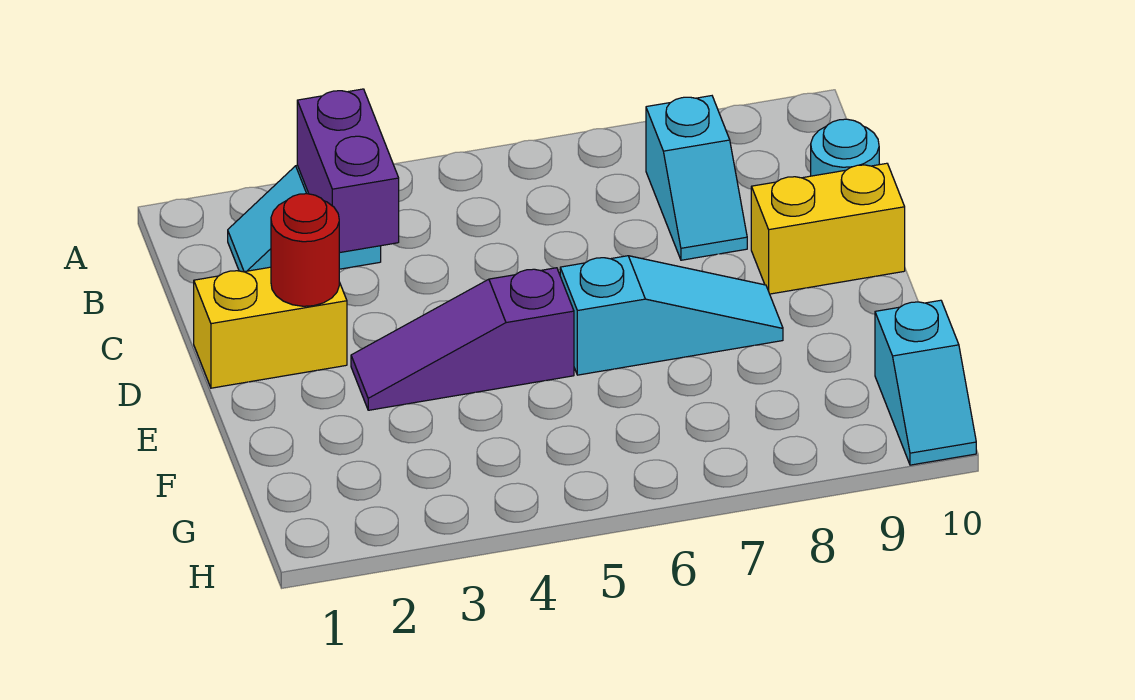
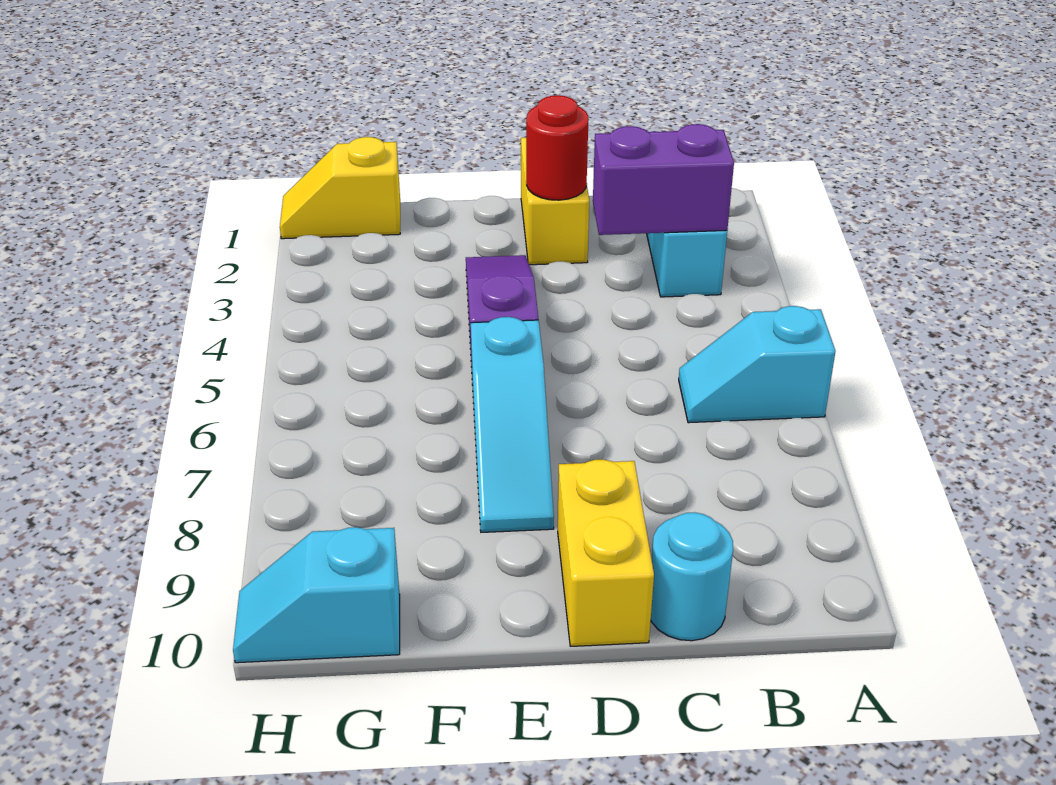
cyan slope B8:C8 level 1 top B -> cyan slope A6:B6 level 1 top A
none -> yellow slope G1:H1 level 1 top G

